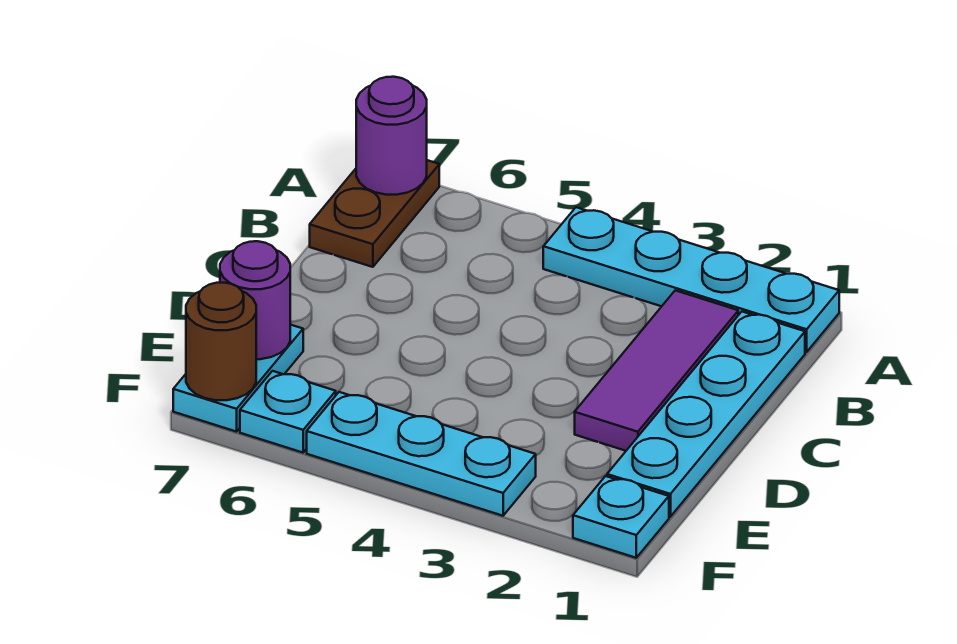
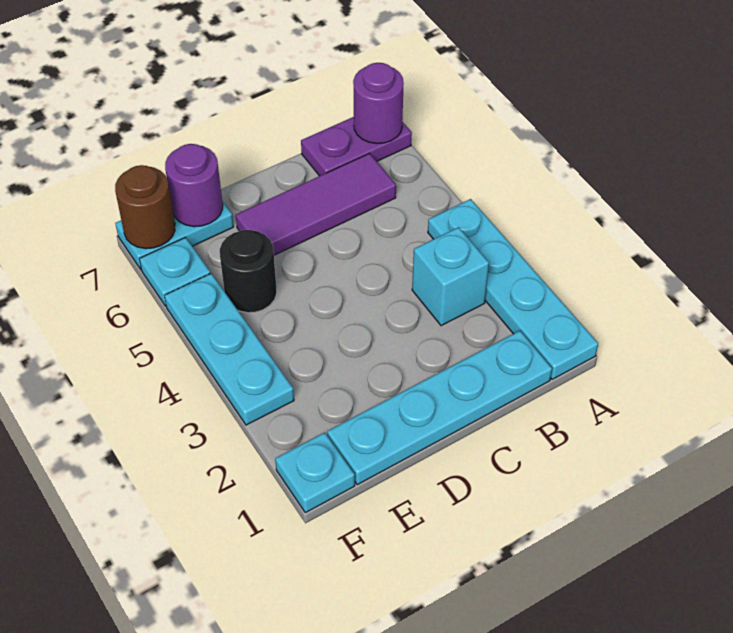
brown plate A7:B7 level 1 -> purple plate A7:B7 level 1
purple tile B2:D2 level 1 -> purple tile B6:D6 level 1
none -> cyan brick B3 level 1
none -> black round brick E5 level 1

